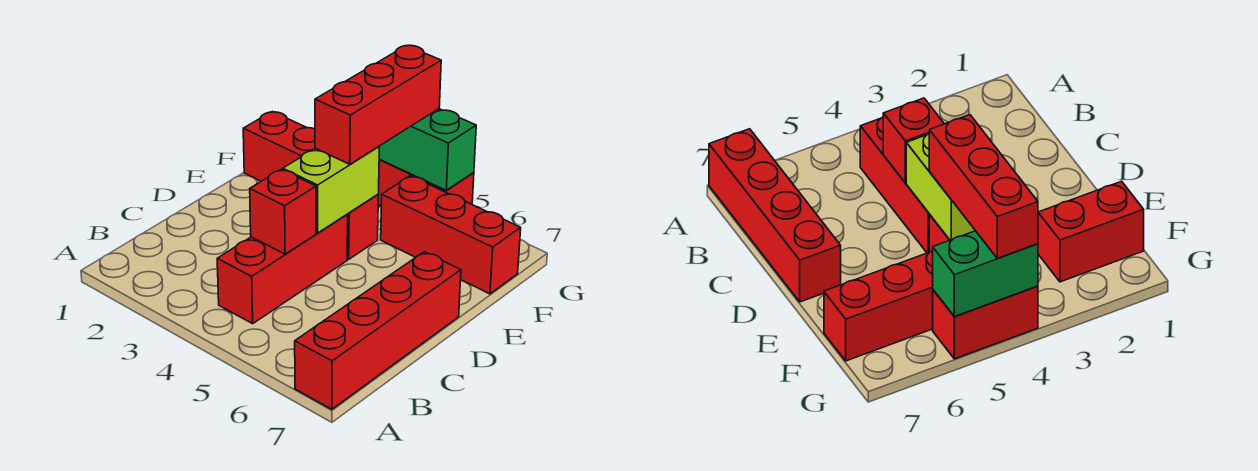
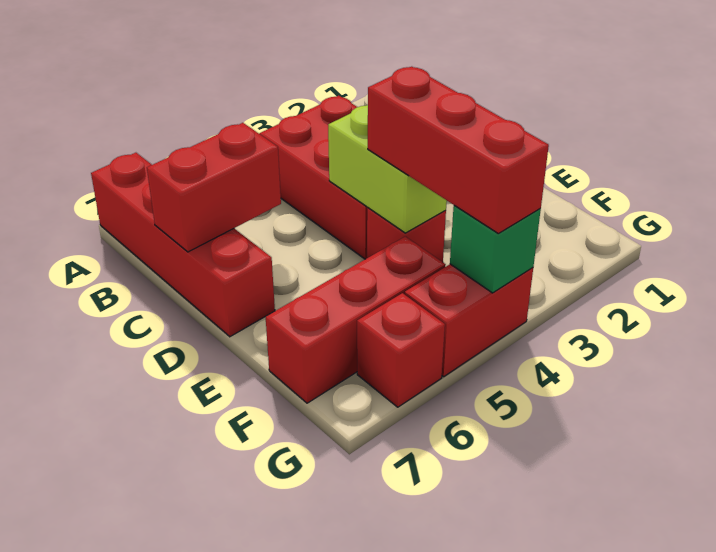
red brick B4:D4 level 1 -> red brick B3:D4 level 1
red brick C4 level 2 -> red brick G6 level 1
red brick F1:F2 level 1 -> red brick C6:C7 level 2
green brick G4:G5 level 2 -> green brick G4 level 2

